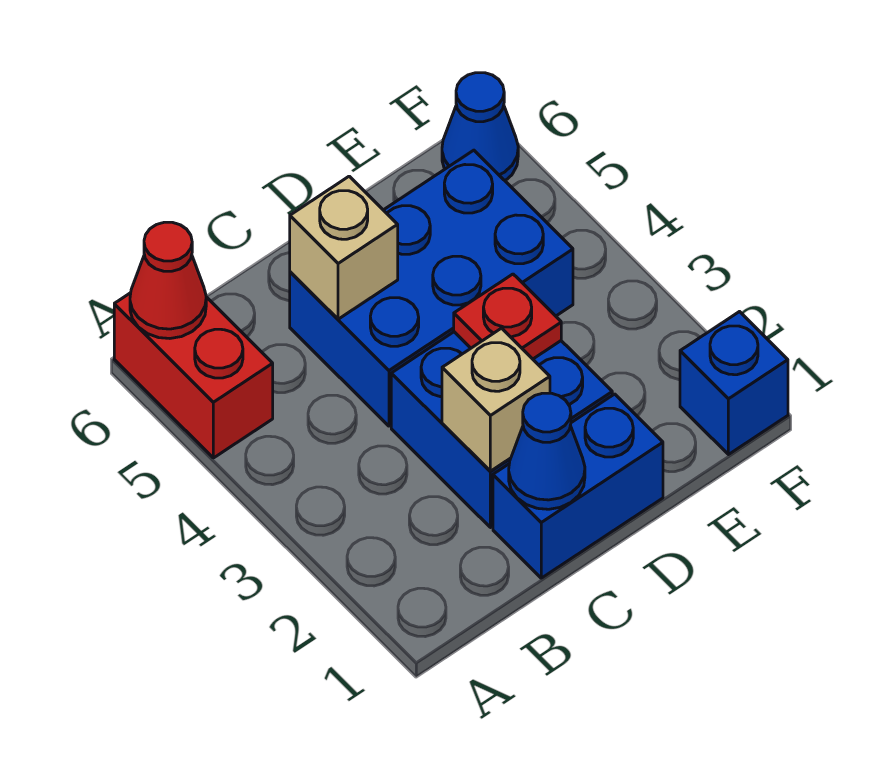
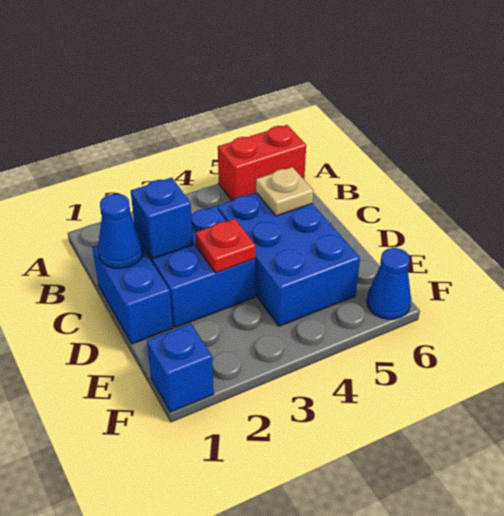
red cone A6 level 2 -> none
tan brick C2 level 2 -> blue brick C2 level 2
tan brick C5 level 2 -> tan plate C5 level 2

